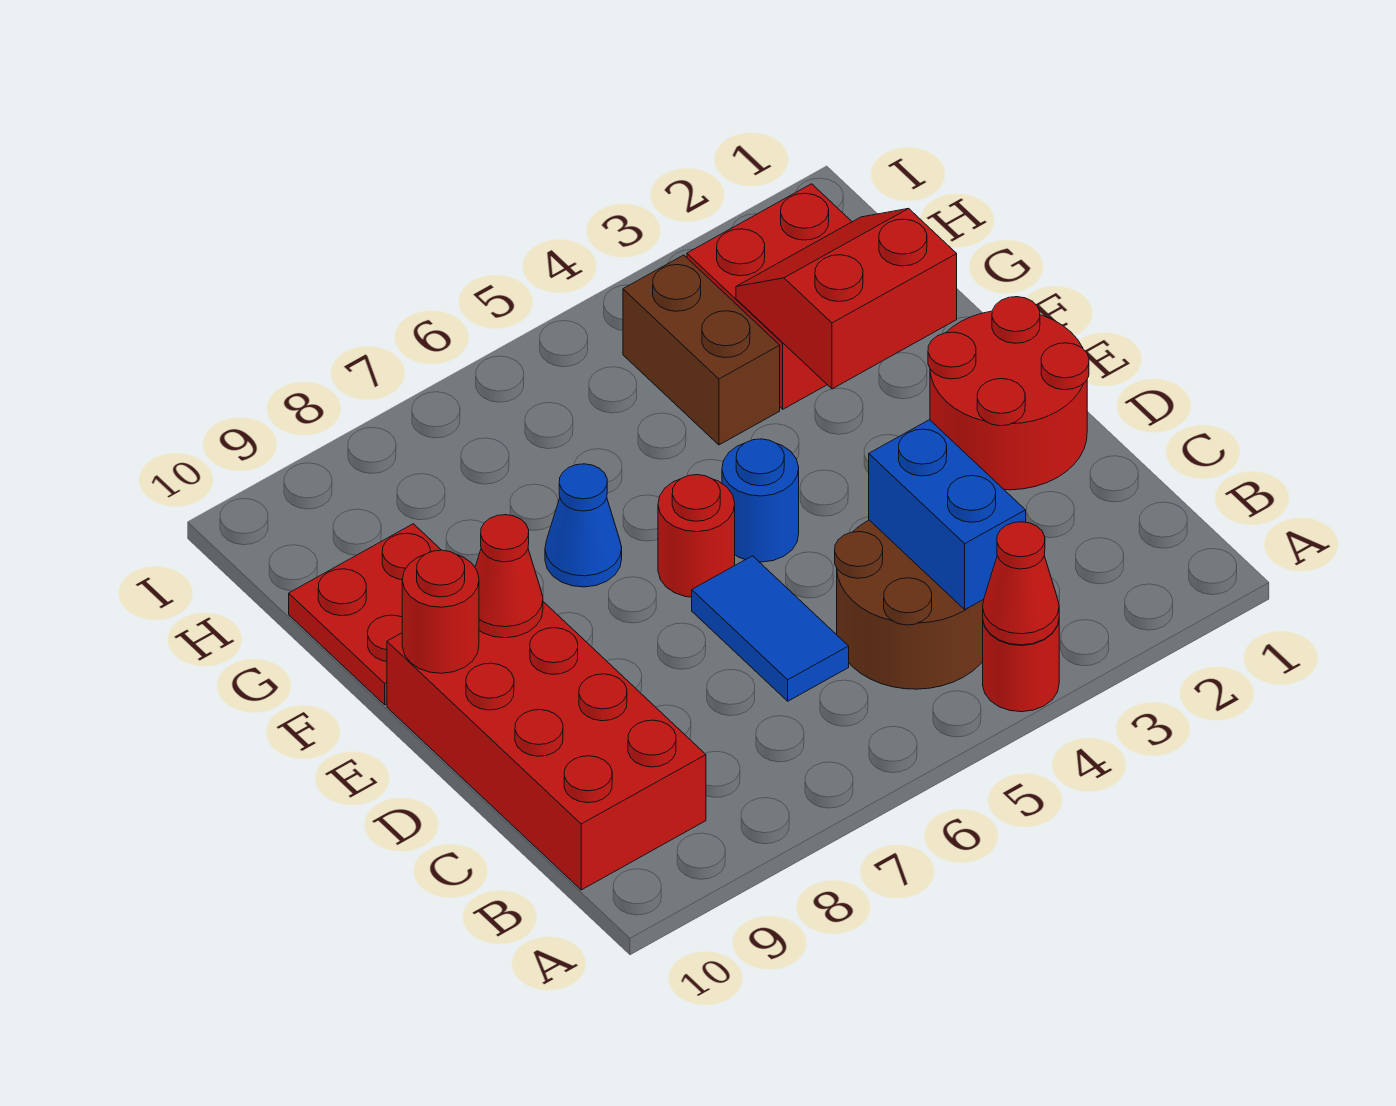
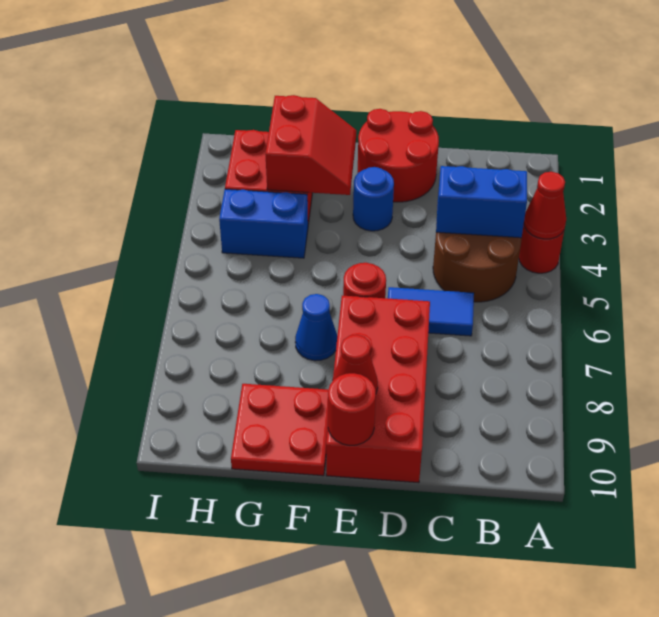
red brick B9:E10 level 1 -> red brick D7:E10 level 1
blue round brick E5 level 1 -> blue round brick E3 level 1
red slope F2:G3 level 2 top F -> red slope F2:G3 level 2 top G
brown brick G4:H4 level 1 -> blue brick G4:H4 level 1

